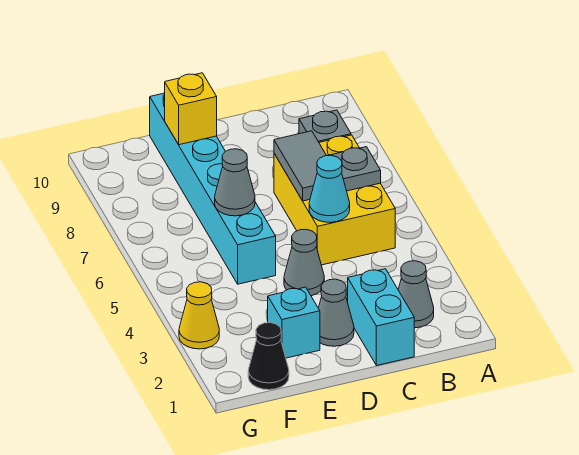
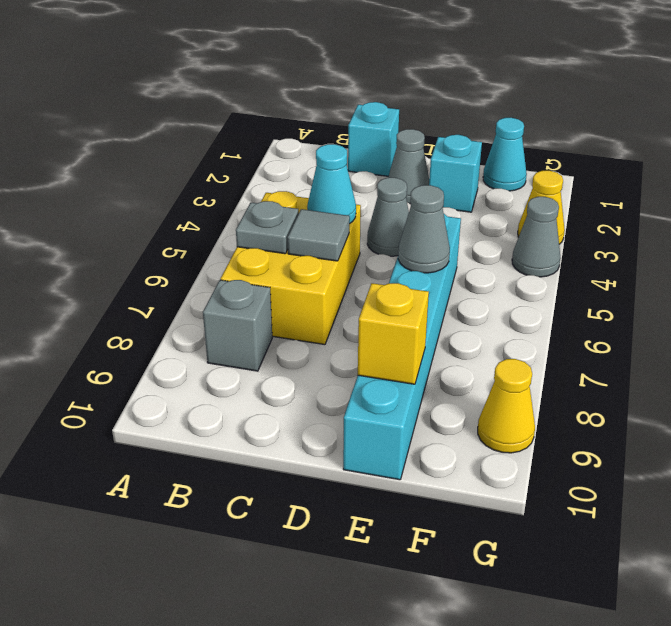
grey cone B2 level 1 -> grey cone G4 level 1
cyan brick C1:C2 level 1 -> cyan brick C1 level 1
grey tile C6:C7 level 2 -> grey tile C6 level 2
black cone F1 level 1 -> cyan cone F1 level 1
none -> yellow cone G9 level 1

